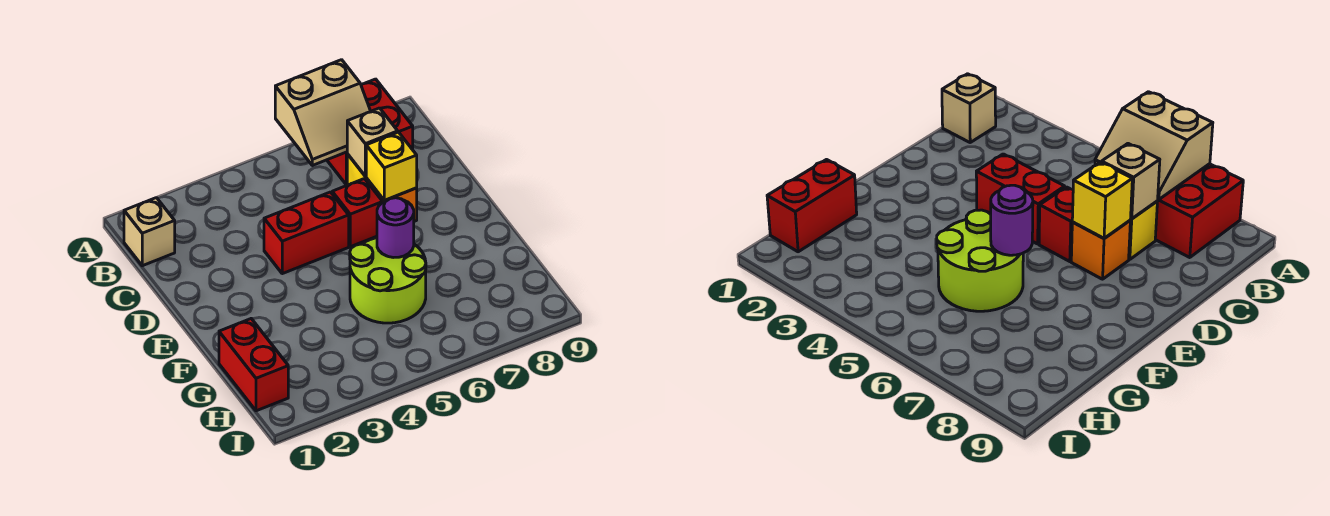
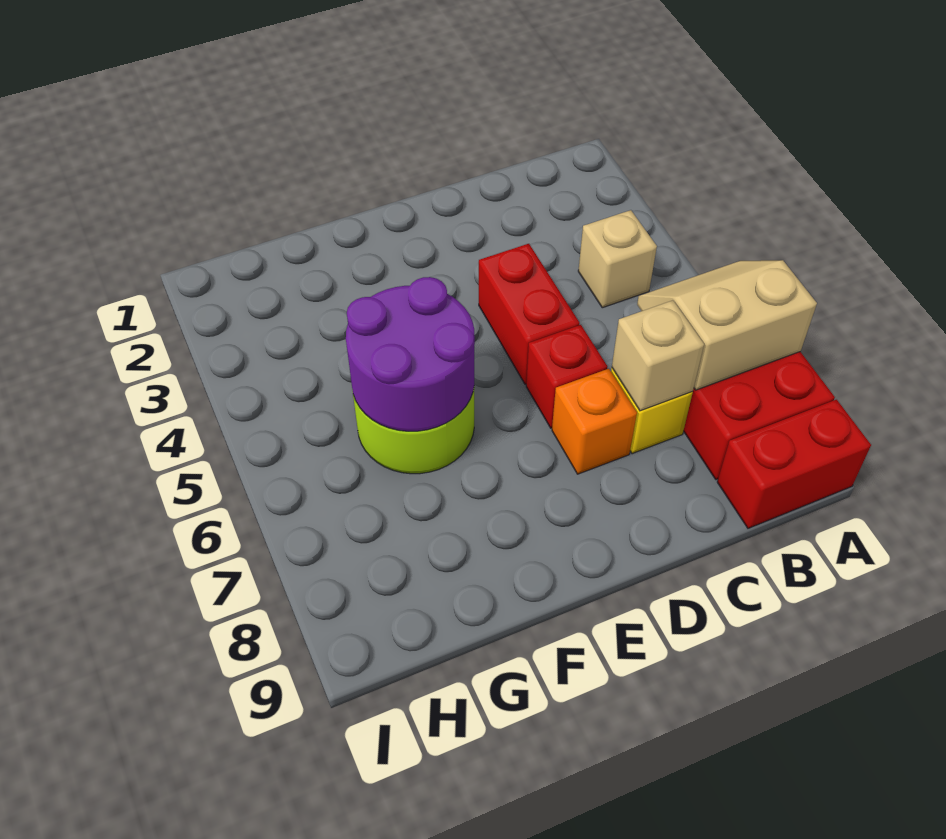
tan slope A6:B7 level 2 top A -> tan slope A6:B7 level 2 top 7
tan brick B1 level 1 -> tan brick B4 level 1
yellow brick D7 level 2 -> none
purple round brick F6 level 2 -> purple round brick F5:G6 level 2
red brick G1:H1 level 1 -> red brick A9:B9 level 1

